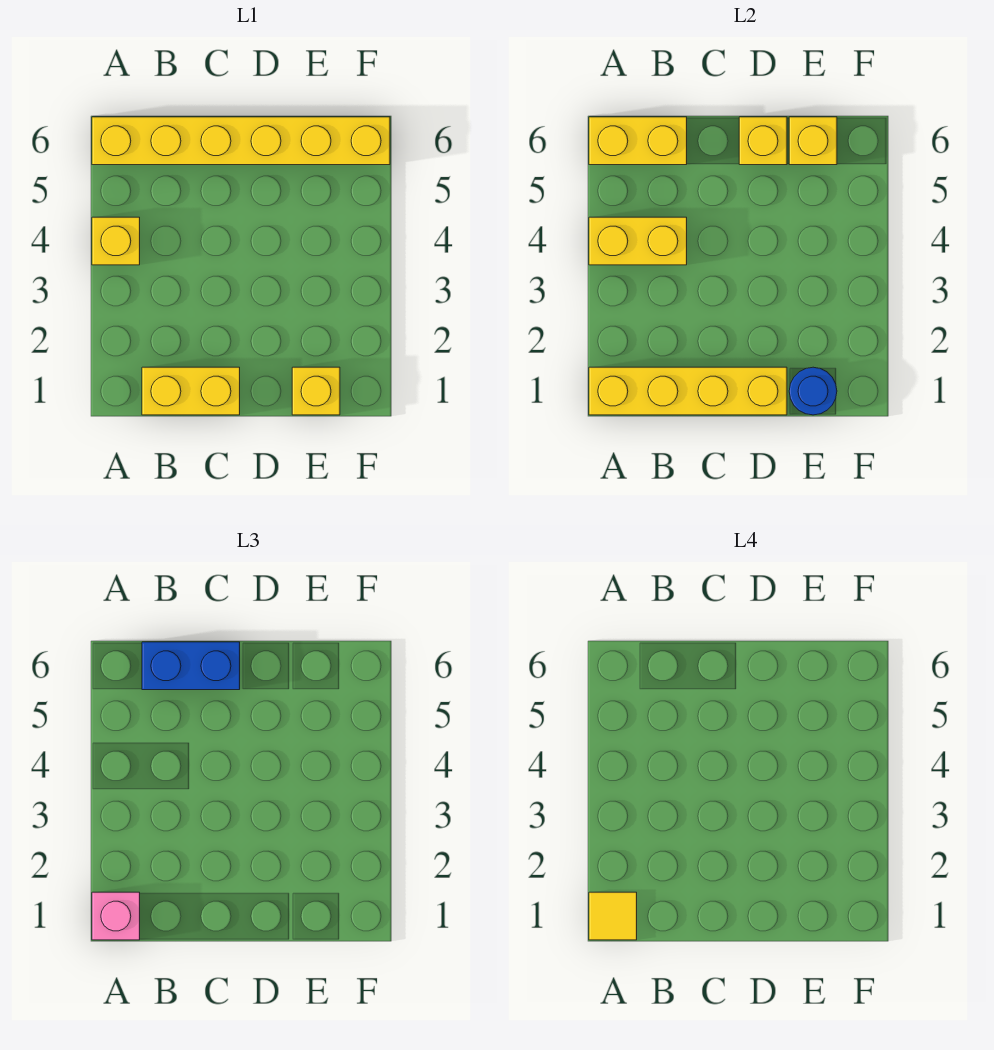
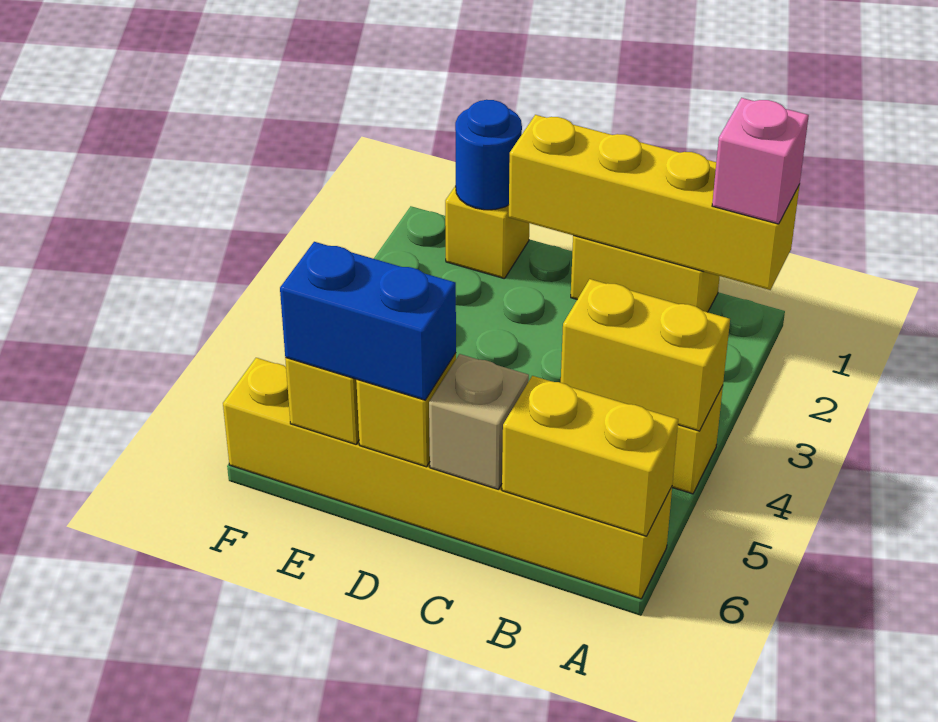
yellow tile A1 level 4 -> none
blue brick B6:C6 level 3 -> blue brick D6:E6 level 3
none -> tan brick C6 level 2

